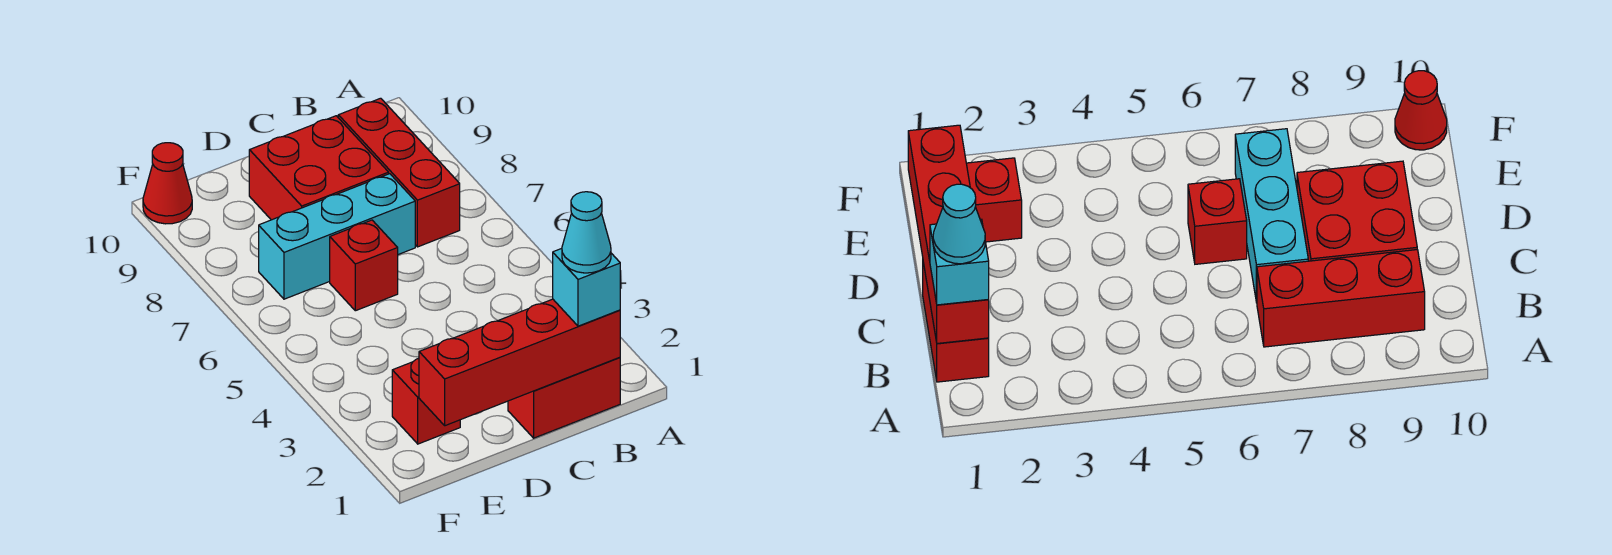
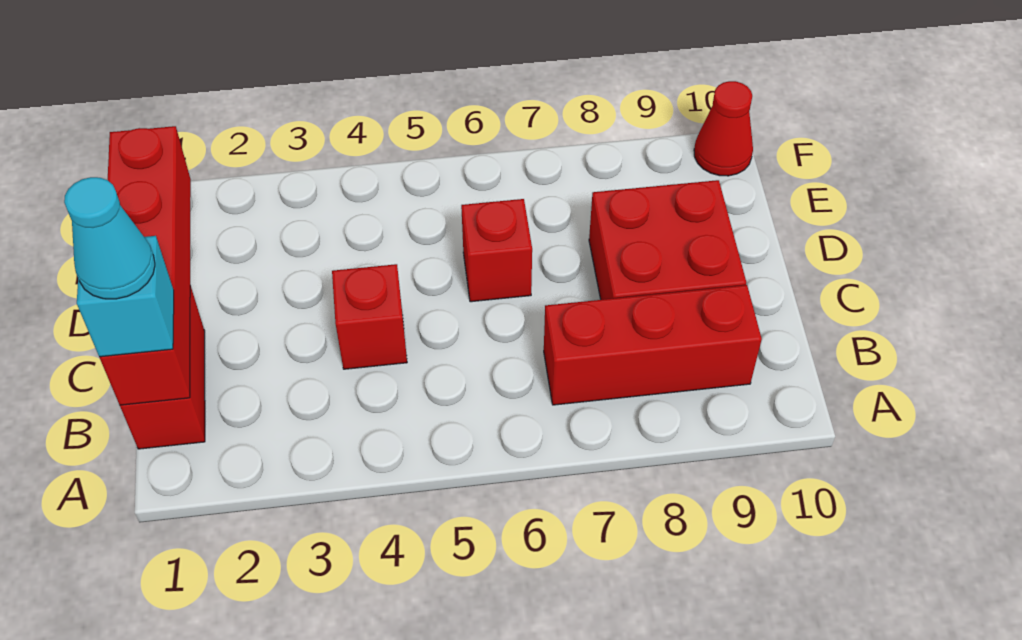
cyan brick C7:E7 level 1 -> none
red brick E2 level 1 -> red brick C4 level 1

